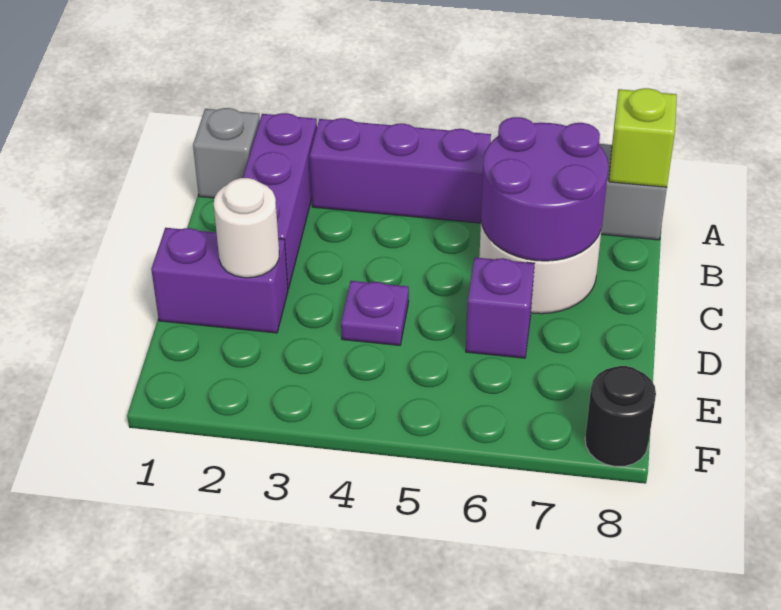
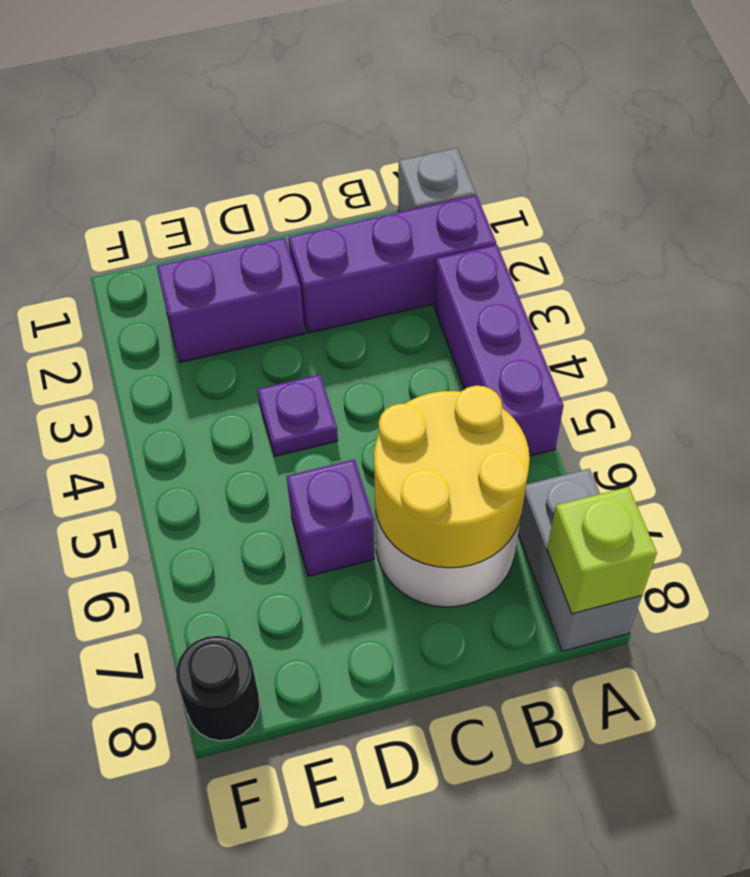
purple round brick B6:C7 level 2 -> yellow round brick B6:C7 level 2
purple brick D1:D2 level 1 -> purple brick D2:E2 level 1
white round brick D2 level 2 -> none

